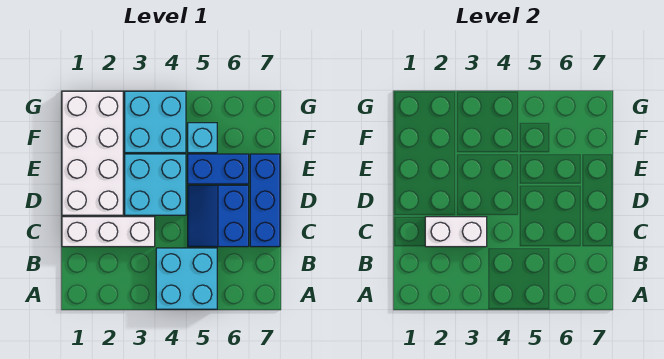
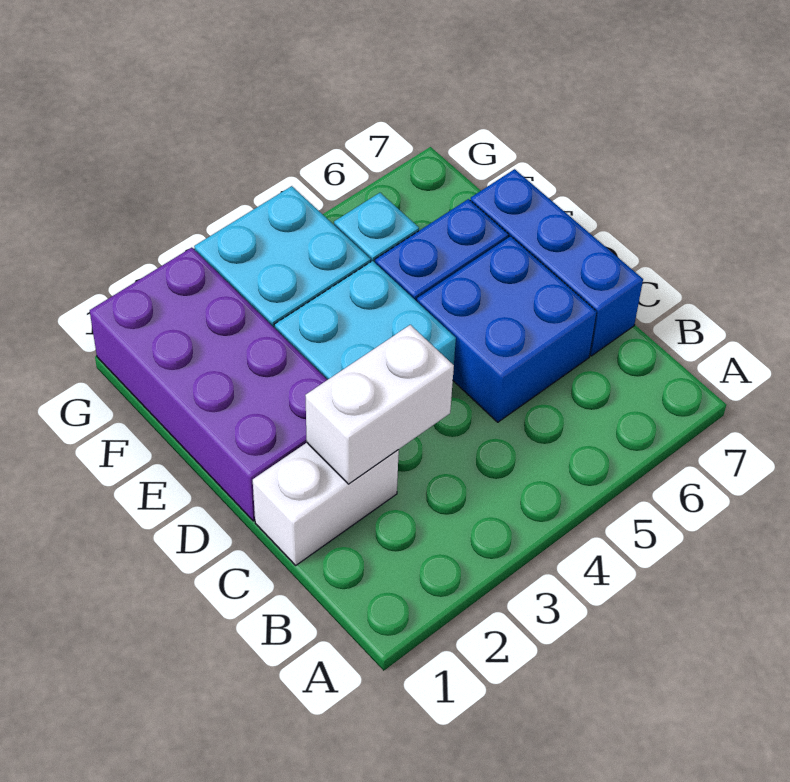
cyan brick A4:B5 level 1 -> none
white brick C1:C3 level 1 -> white brick C1:C2 level 1
blue slope C5:D6 level 1 top 6 -> blue brick C5:D6 level 1
white brick D1:G2 level 1 -> purple brick D1:G2 level 1

